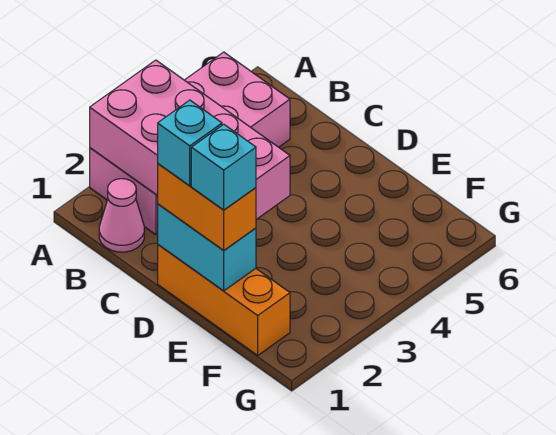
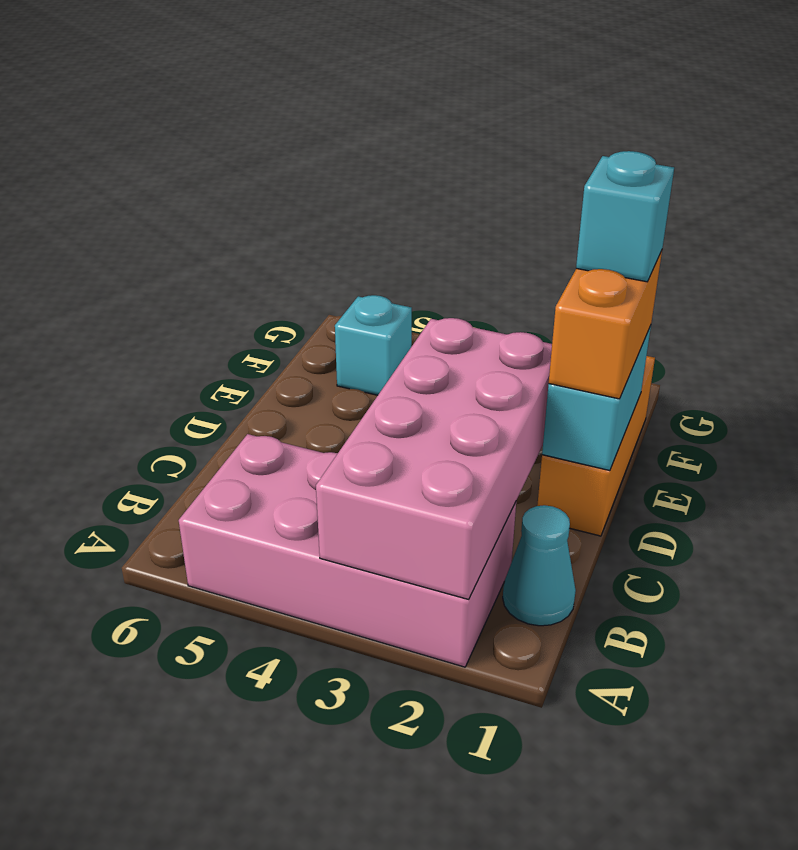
pink cone B1 level 1 -> cyan cone B1 level 1
cyan brick D1 level 4 -> cyan brick F5 level 1

